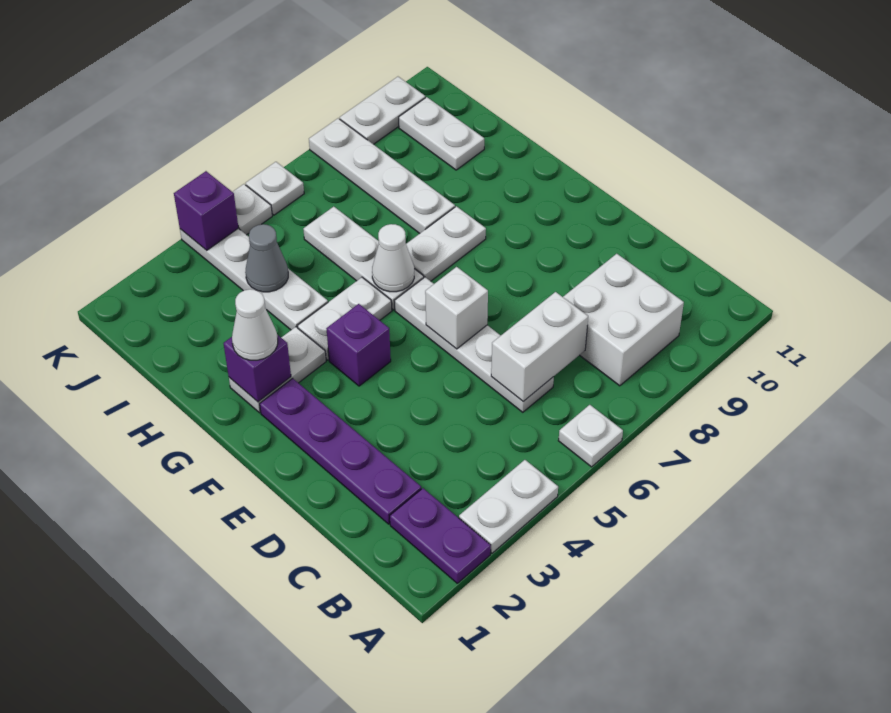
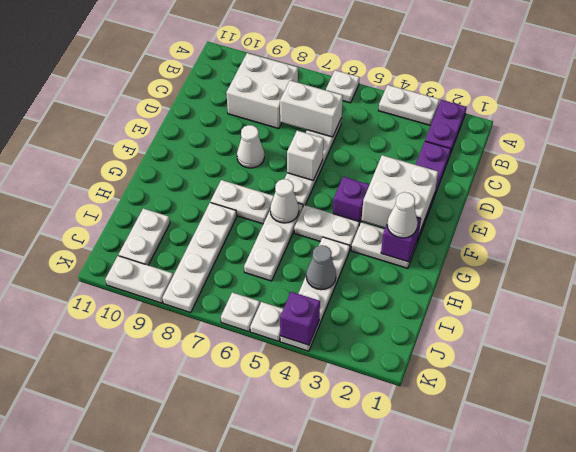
none -> white brick E2:F3 level 2
none -> white cone E8 level 1

